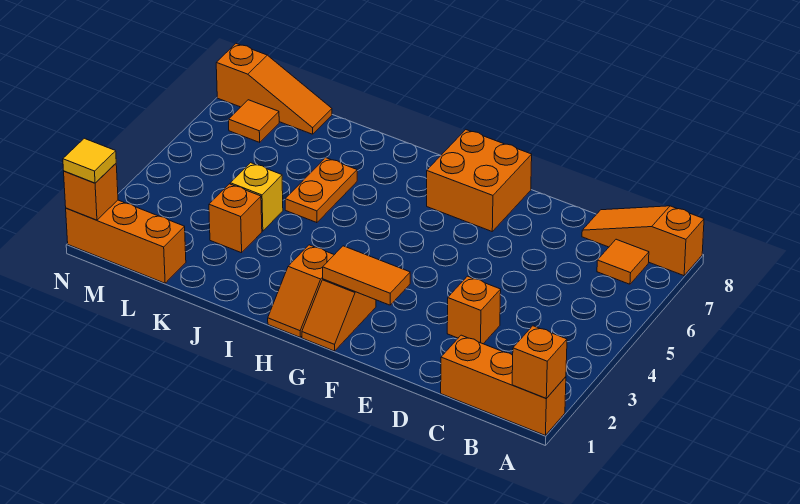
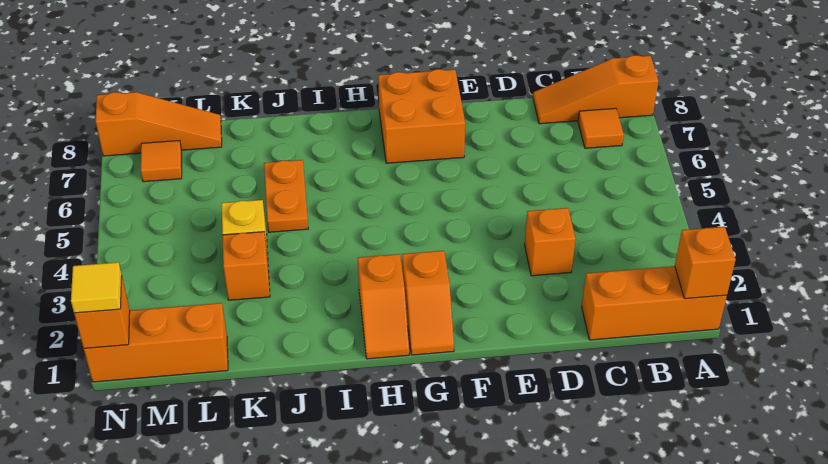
orange tile F2:G2 level 2 -> none

